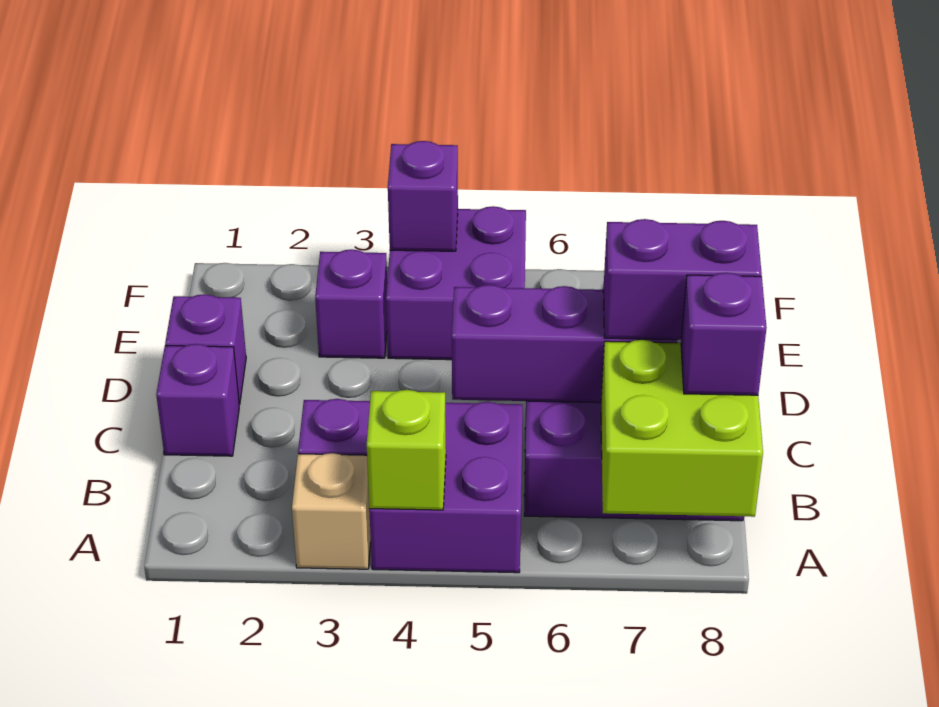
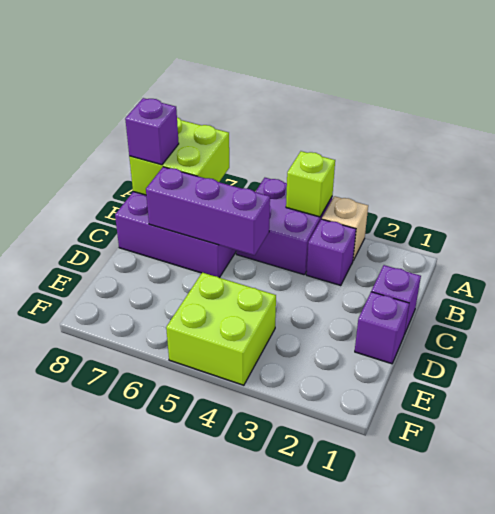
purple brick C7:C8 level 3 -> none
purple brick E3 level 1 -> none
purple brick E4:F5 level 1 -> lime brick E4:F5 level 1
purple brick F4 level 2 -> none

